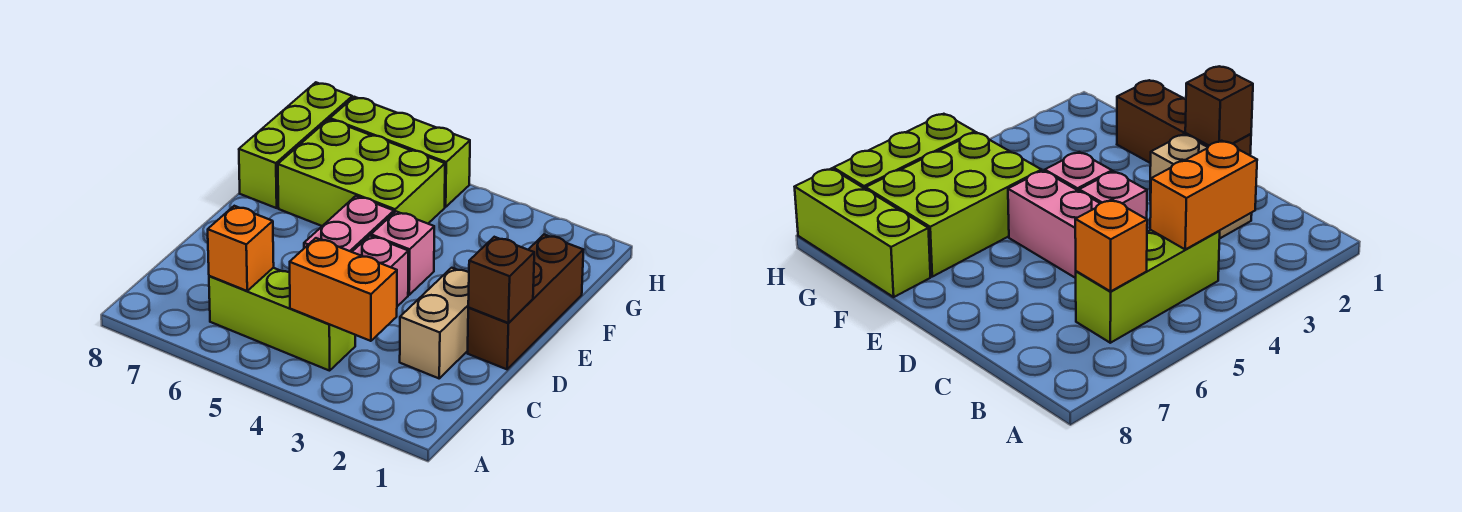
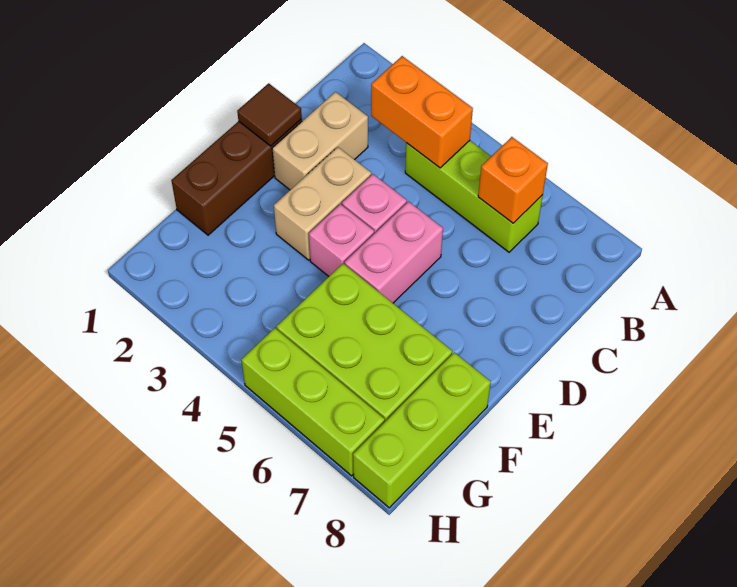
brown brick D1 level 2 -> brown tile D1 level 2
none -> tan brick D3:E3 level 1

